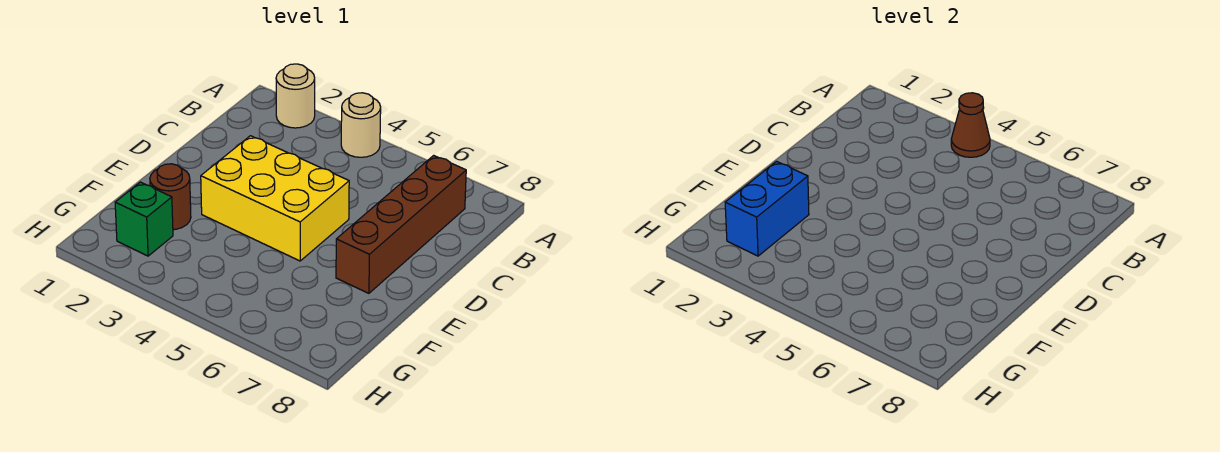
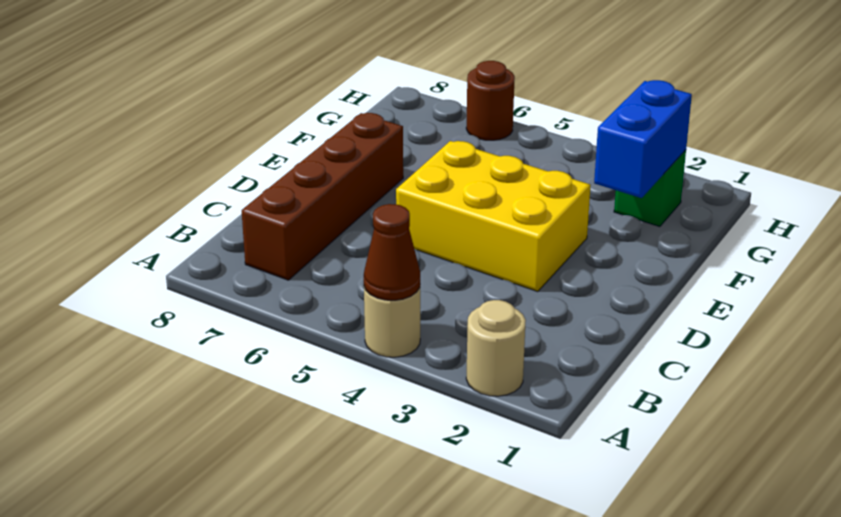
brown round brick F2 level 1 -> brown round brick H6 level 1

